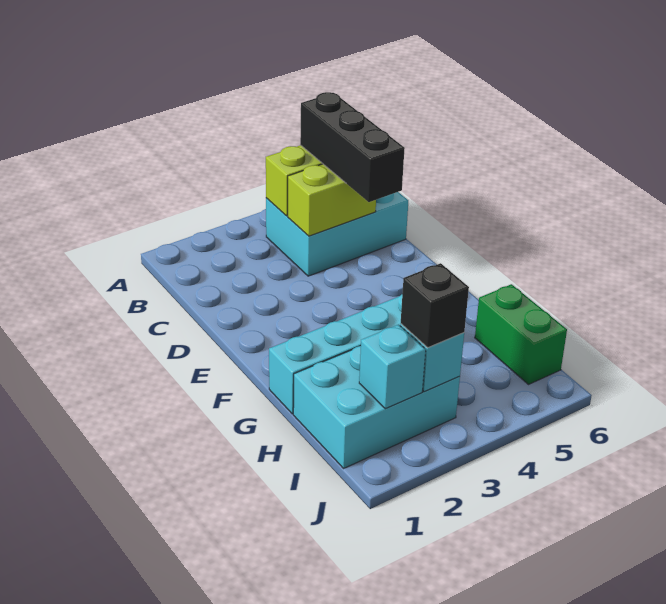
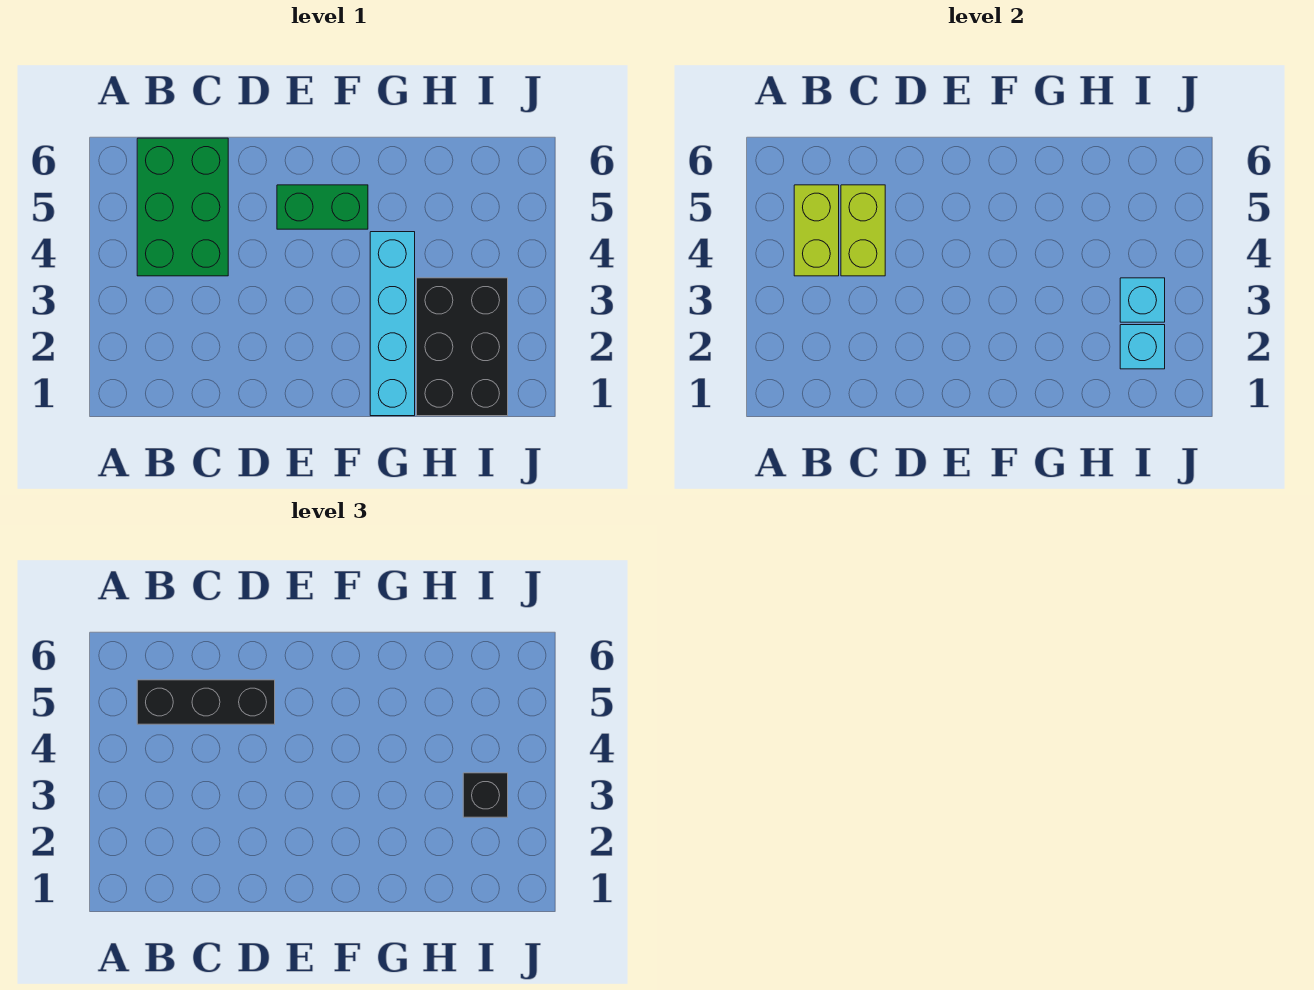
cyan brick B4:C6 level 1 -> green brick B4:C6 level 1
cyan brick H1:I3 level 1 -> black brick H1:I3 level 1
green brick H6:I6 level 1 -> green brick E5:F5 level 1

